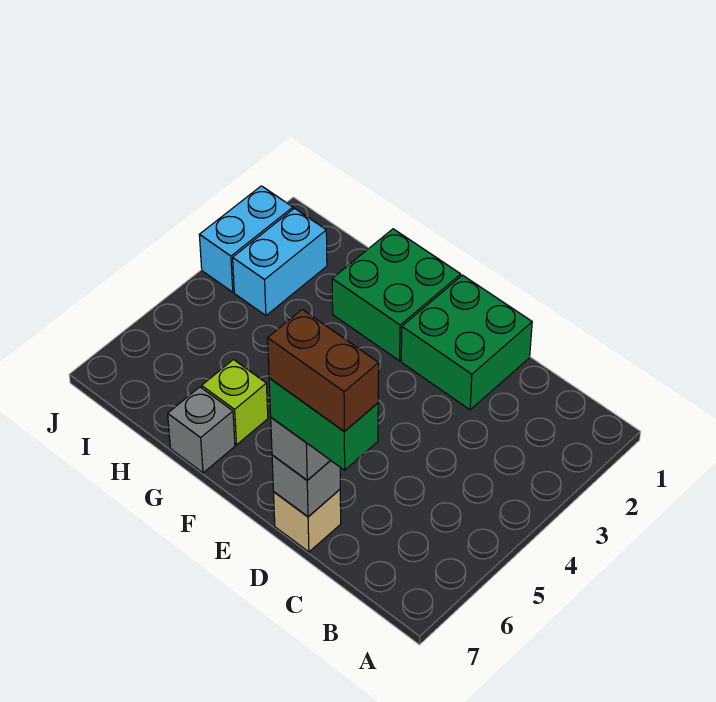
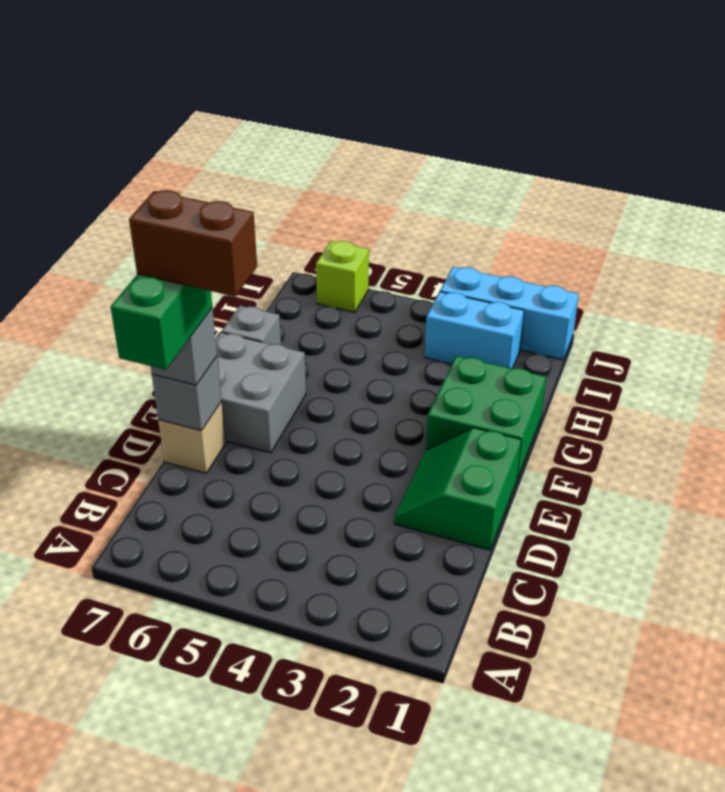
brown brick C7:D7 level 5 -> brown brick D6:D7 level 5
green brick D1:E2 level 1 -> green slope D1:E2 level 1 top 1
none -> grey brick E6:F7 level 1
lime brick G6 level 1 -> lime brick J6 level 1
cyan brick J2:J3 level 1 -> cyan brick J1:J3 level 1

